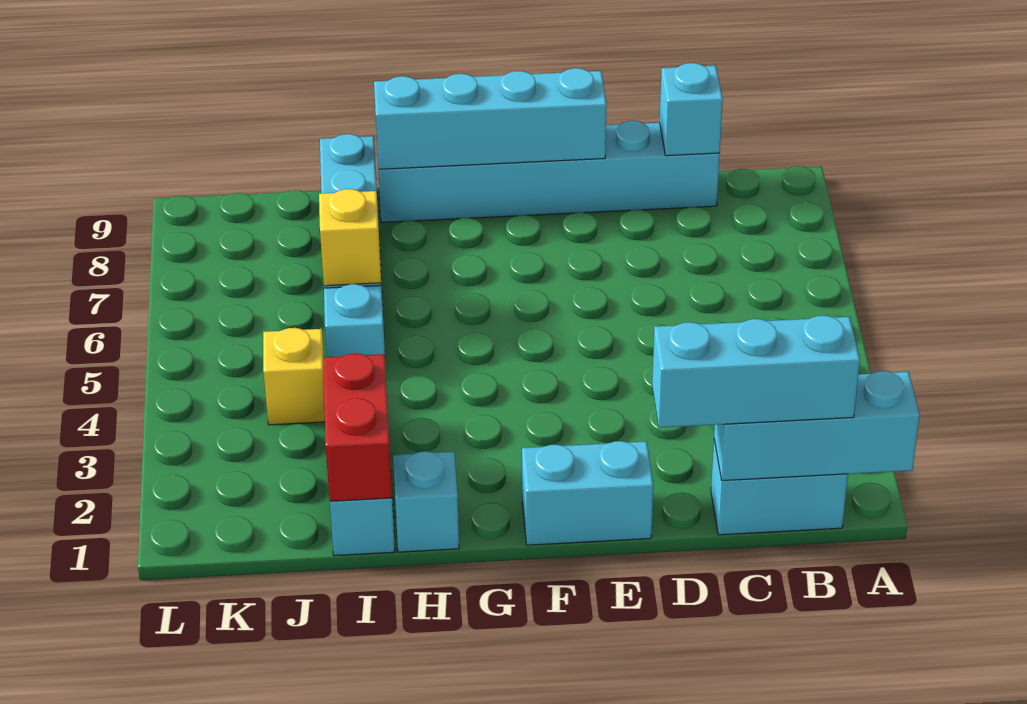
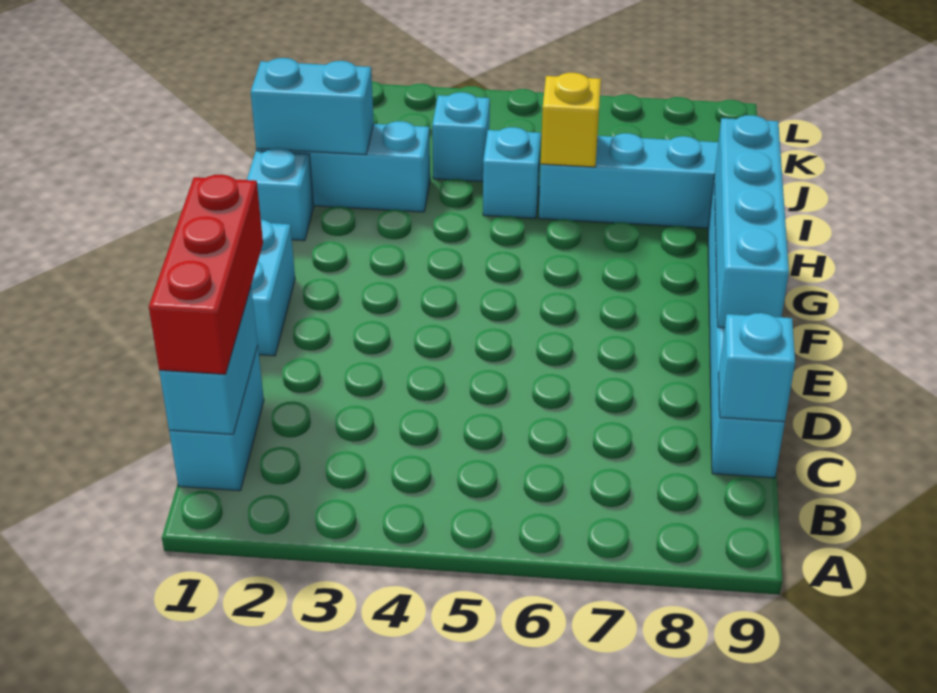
cyan brick A1:C1 level 2 -> cyan brick B1:C1 level 2
cyan brick B1:D1 level 3 -> red brick B1:D1 level 3
red brick I1:I2 level 2 -> cyan brick I1:I2 level 2
yellow brick J4 level 1 -> cyan brick J4 level 1

